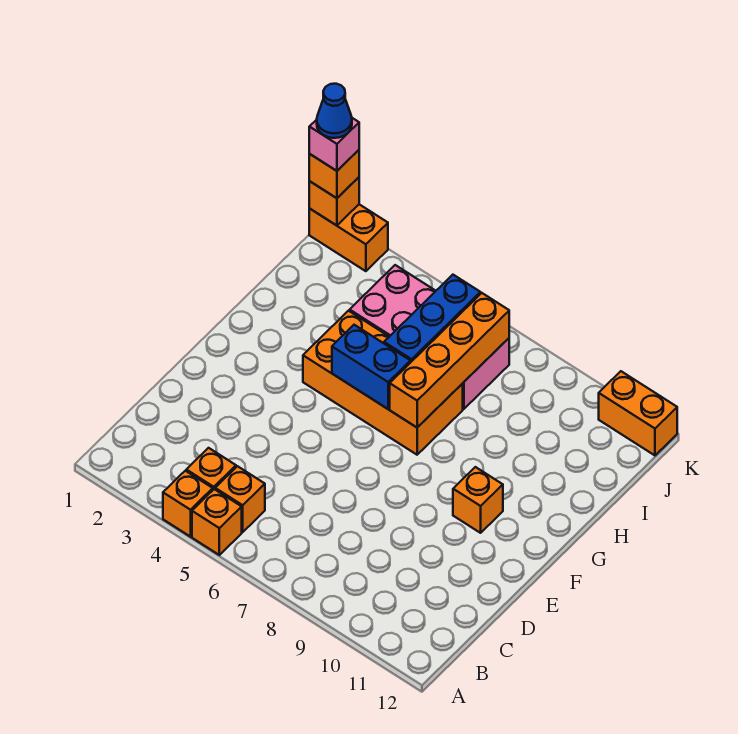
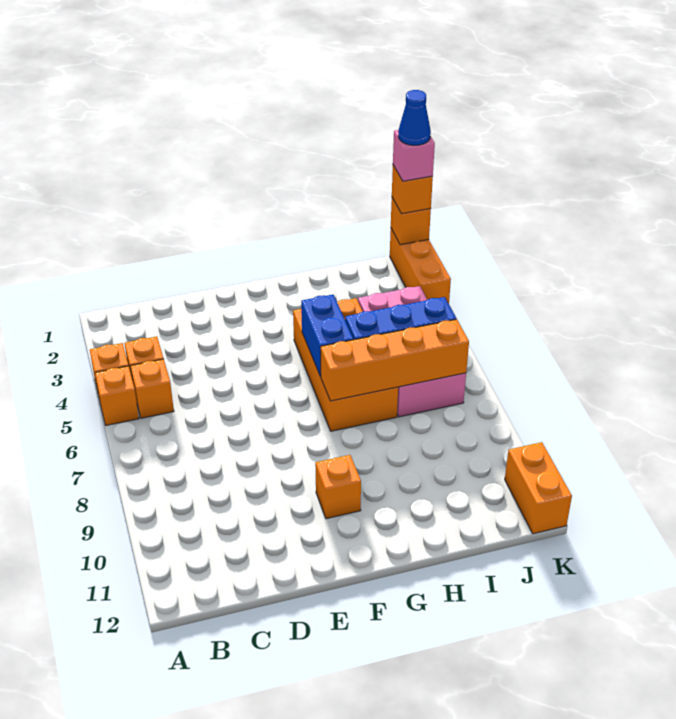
orange brick K1:K2 level 1 -> orange brick K1:K3 level 1

